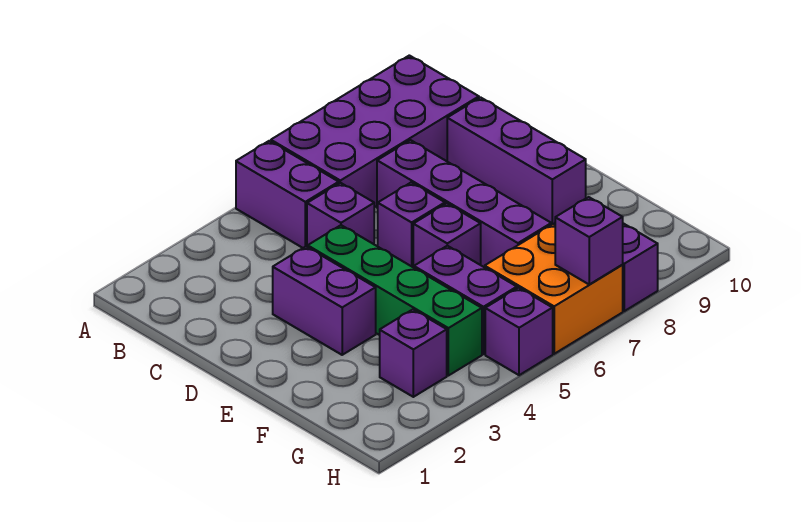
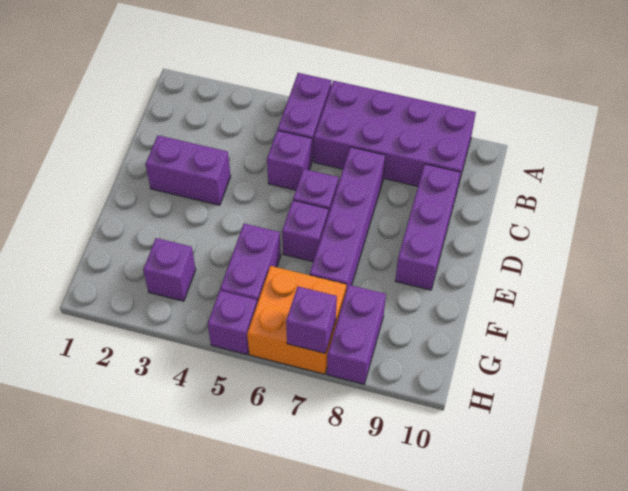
purple brick D3:E3 level 1 -> purple brick D2:D3 level 1
green brick D4:G4 level 1 -> none

